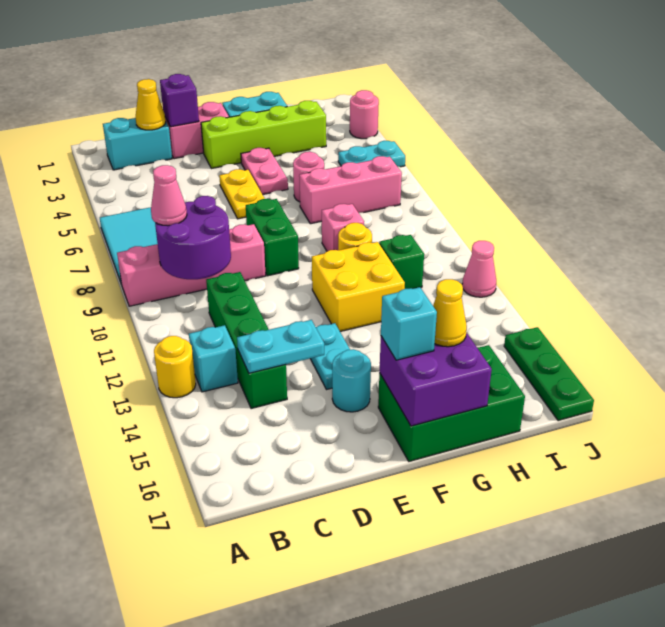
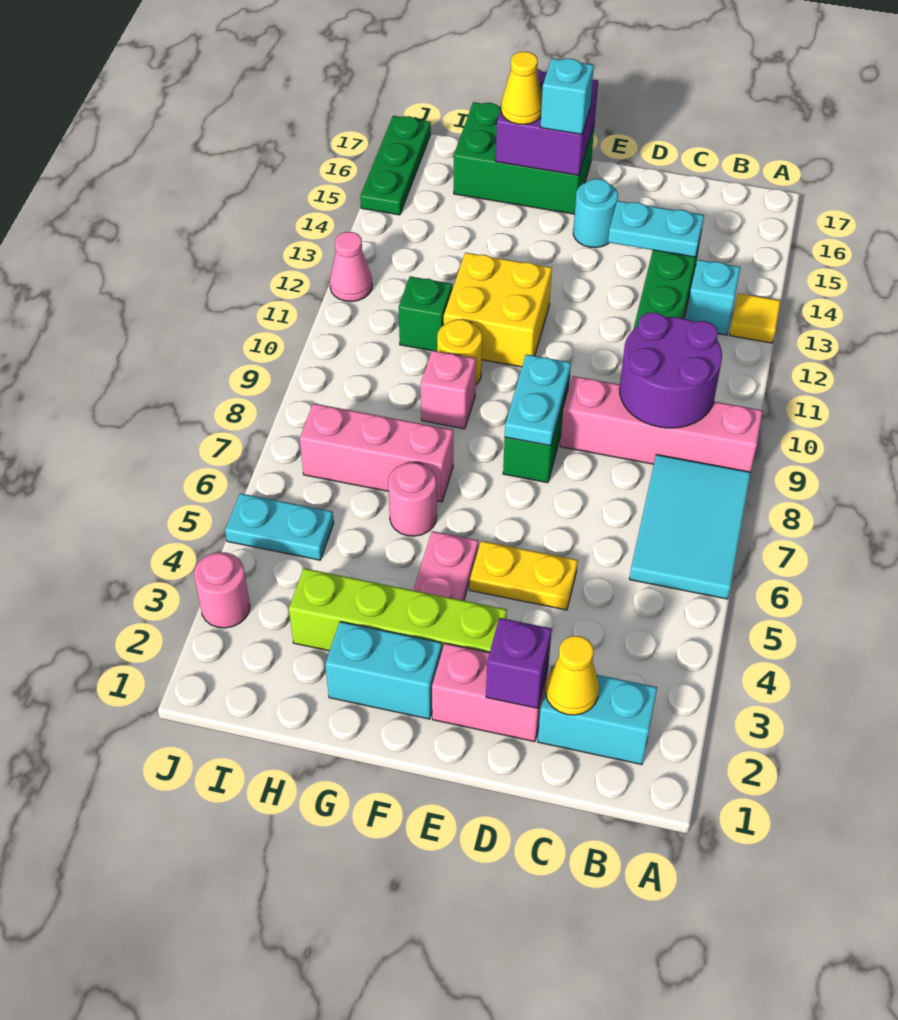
yellow round brick A13 level 1 -> yellow tile A13 level 1
pink cone B9 level 3 -> none
yellow plate E5:E6 level 1 -> yellow plate D5:E5 level 1
cyan plate E13:E14 level 1 -> cyan plate E8:E9 level 2

